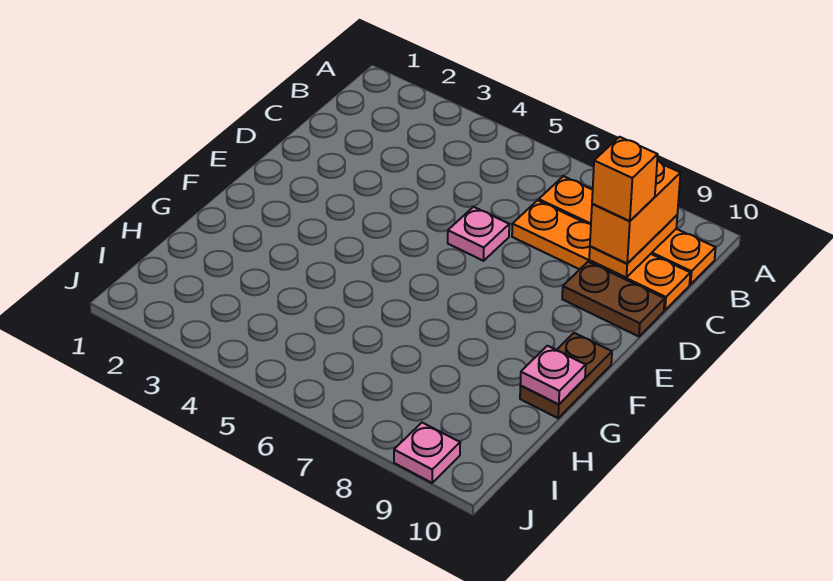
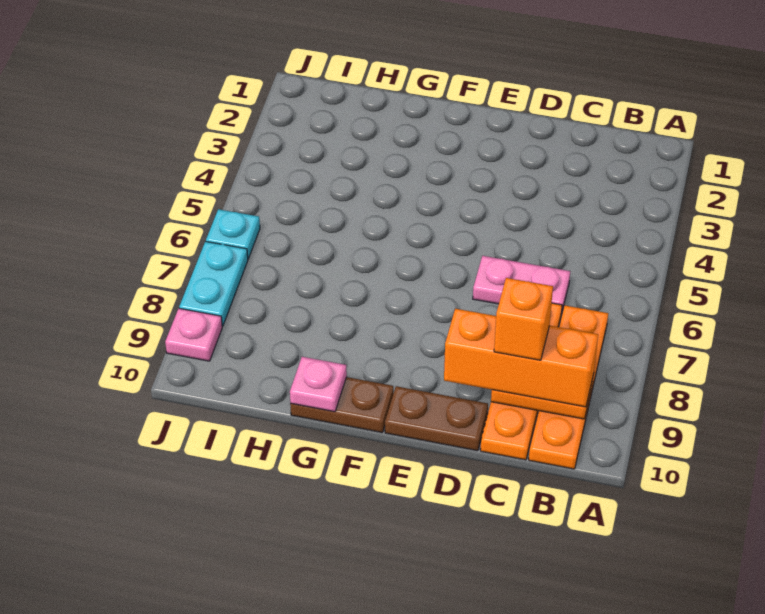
orange brick B9:C9 level 3 -> orange brick B9:D9 level 3
pink plate D6 level 1 -> pink plate C6:D6 level 1
brown plate D9:D10 level 1 -> brown plate D10:E10 level 1
none -> cyan plate J6 level 1
none -> cyan plate J7:J8 level 1

